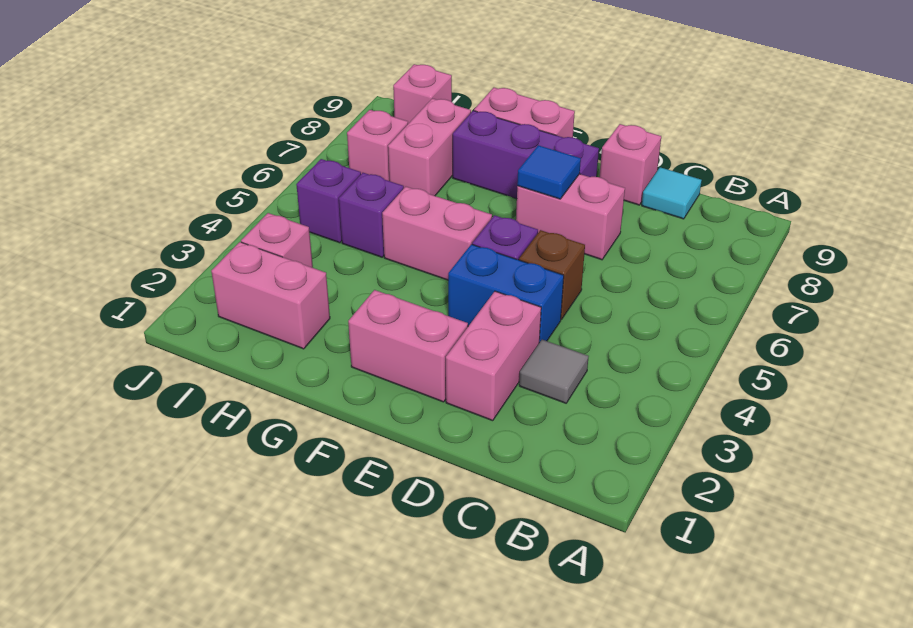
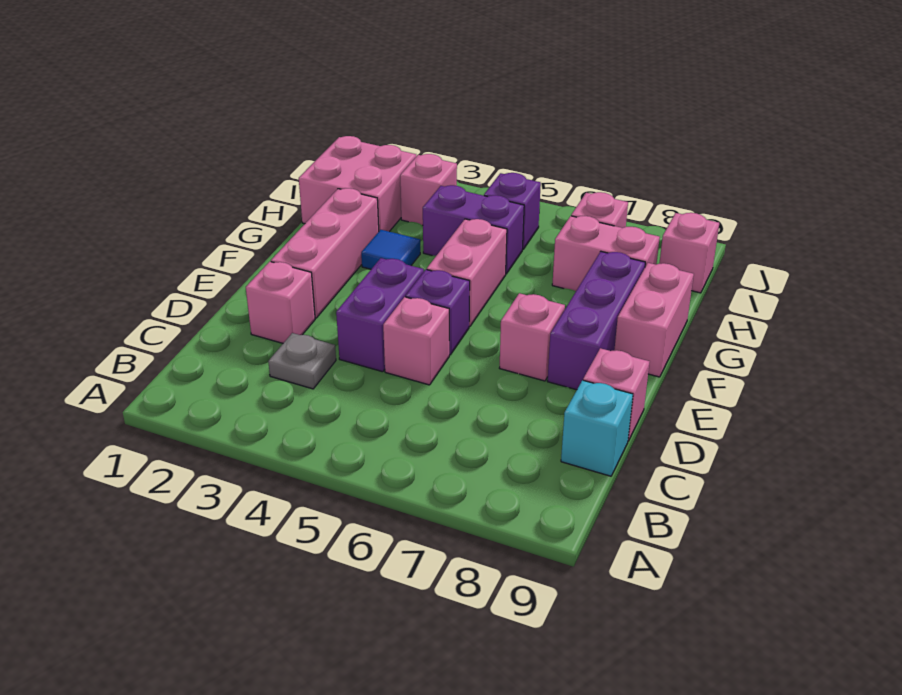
grey tile C3 level 1 -> grey plate C3 level 1
cyan tile C9 level 1 -> cyan brick C9 level 1
pink brick D2:D3 level 1 -> pink brick D2 level 1
blue brick D4:E4 level 1 -> purple brick D4:E4 level 1
brown brick D5 level 1 -> pink brick D5 level 1
pink brick D7:E7 level 1 -> pink brick E7 level 1
pink brick E2:F2 level 1 -> pink brick E2:G2 level 1
blue tile E7 level 2 -> blue tile G3 level 1
pink brick H2:I2 level 1 -> pink brick H1:I2 level 1
purple brick H5 level 1 -> purple brick H4:H5 level 1

